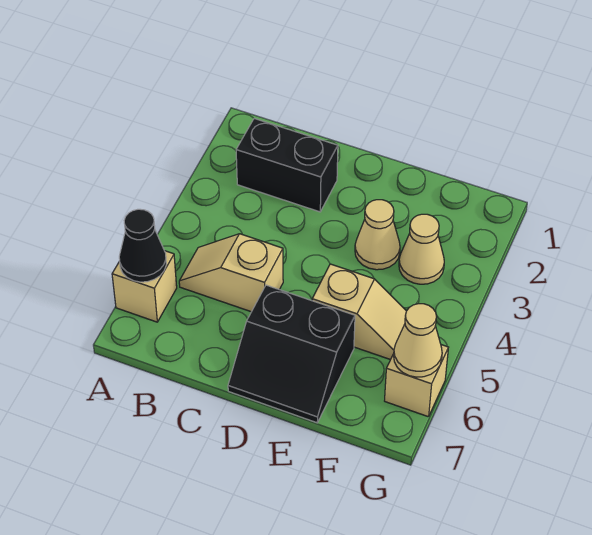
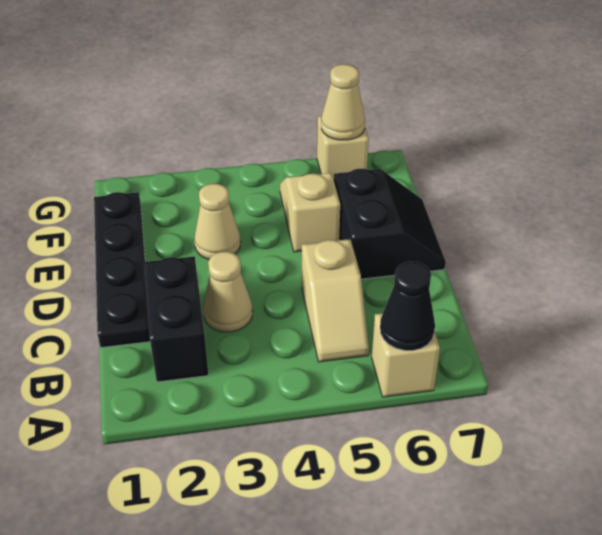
none -> black plate C1:F1 level 1
tan cone F3 level 1 -> tan cone C3 level 1

